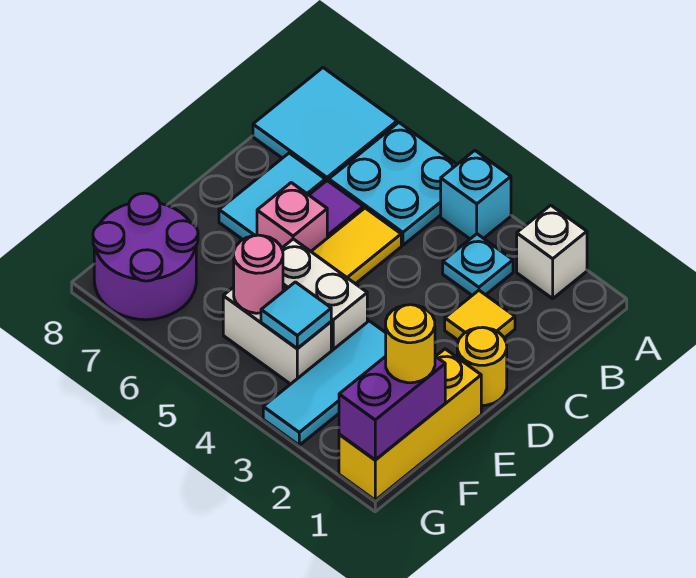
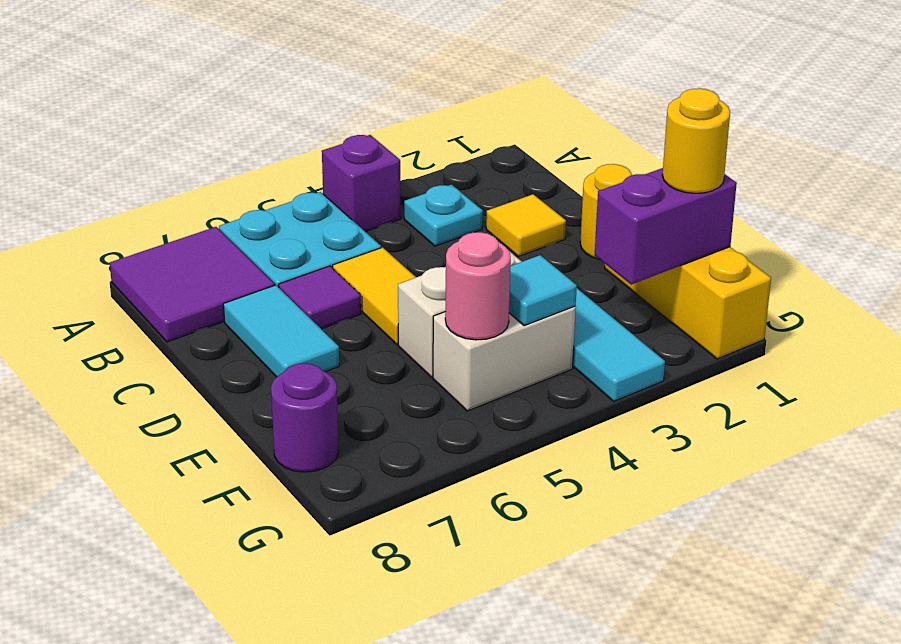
white brick A2 level 1 -> none
cyan brick A4 level 1 -> purple brick A4 level 1
cyan tile A7:B8 level 1 -> purple tile A7:B8 level 1
pink brick D6 level 1 -> none
purple brick F1:G1 level 2 -> purple brick F1:F2 level 2
purple round brick F7:G8 level 1 -> purple round brick F8 level 1

